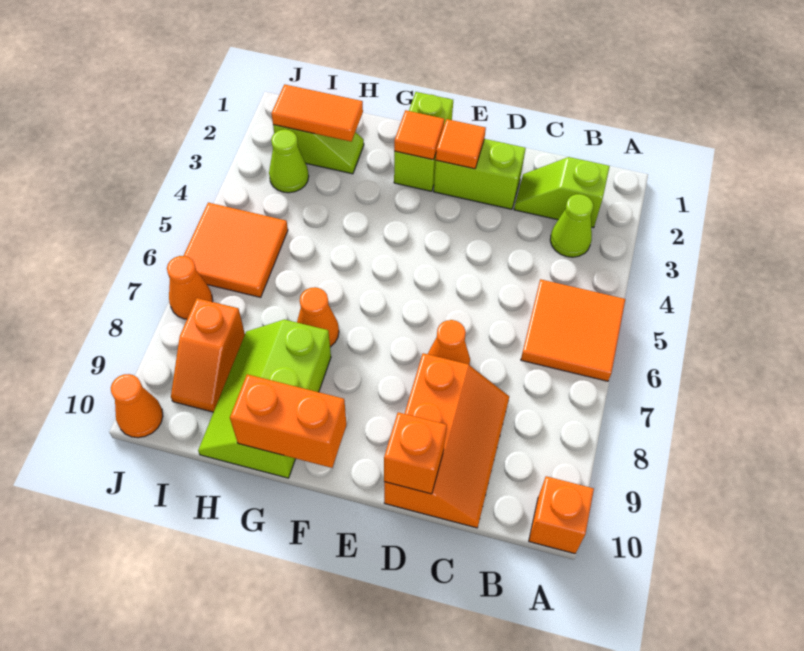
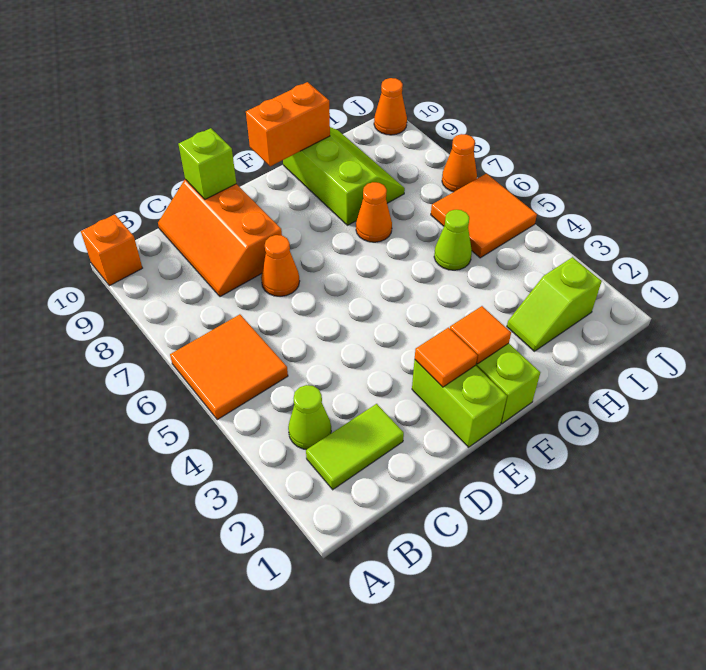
lime slope B2:C2 level 1 top B -> lime tile B2:C2 level 1
lime brick D2:E2 level 1 -> lime brick E1:E2 level 1
orange brick D10 level 2 -> lime brick D10 level 2
orange tile H2:I2 level 2 -> none
lime cone I3 level 1 -> lime cone H5 level 1
orange slope I8:I9 level 1 top 8 -> none

